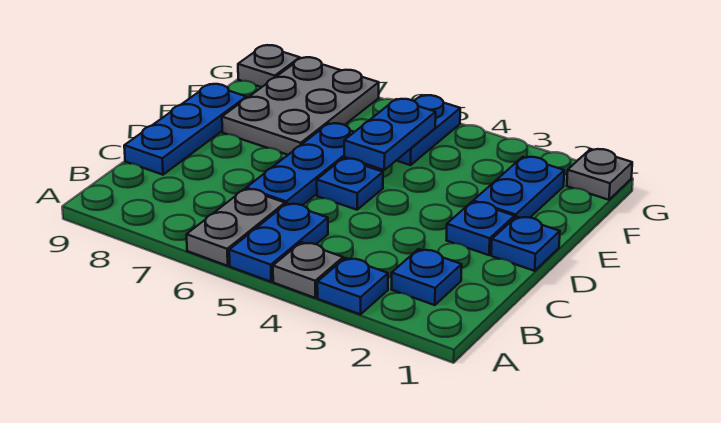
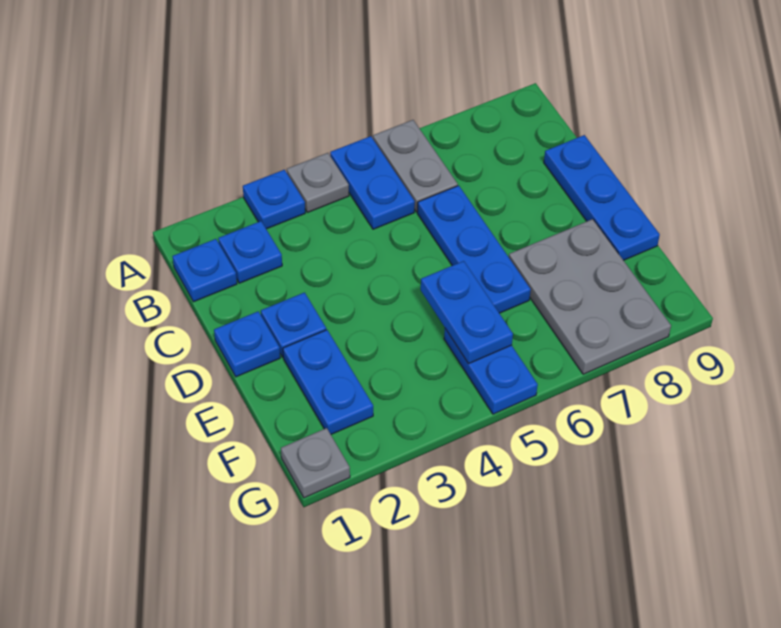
blue plate D5 level 1 -> blue plate B1 level 1
grey plate G9 level 1 -> none

